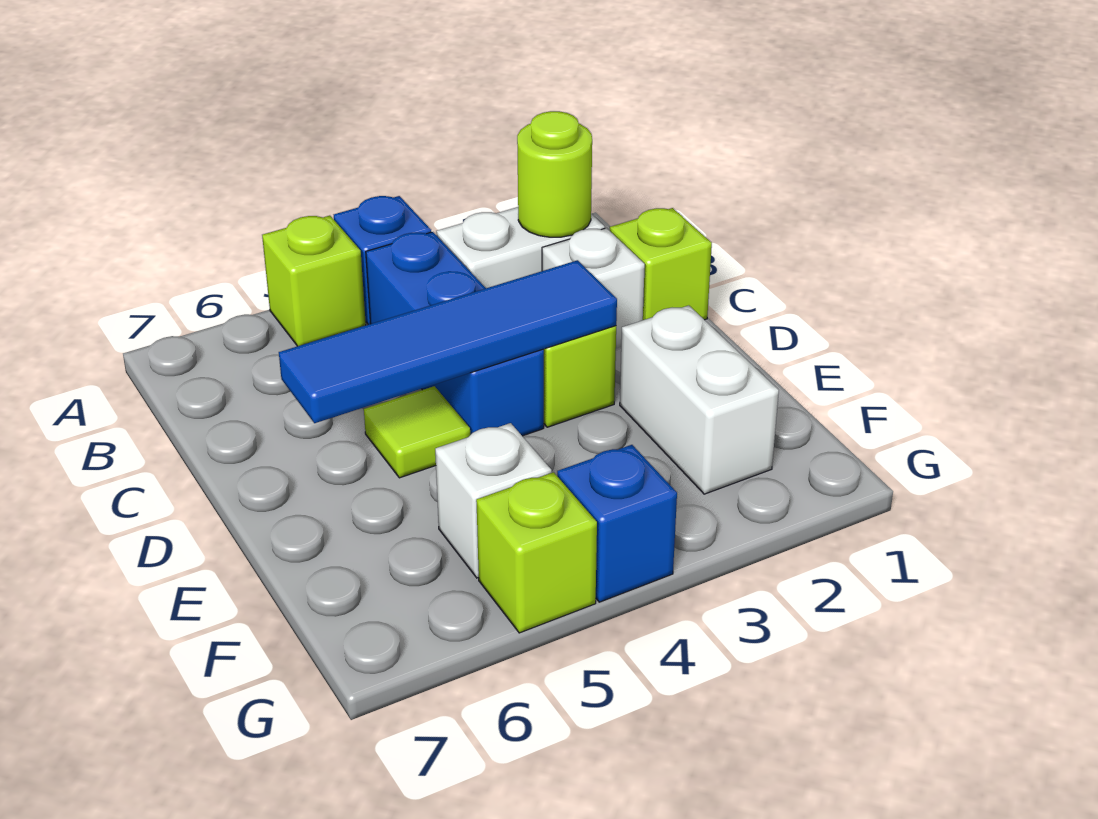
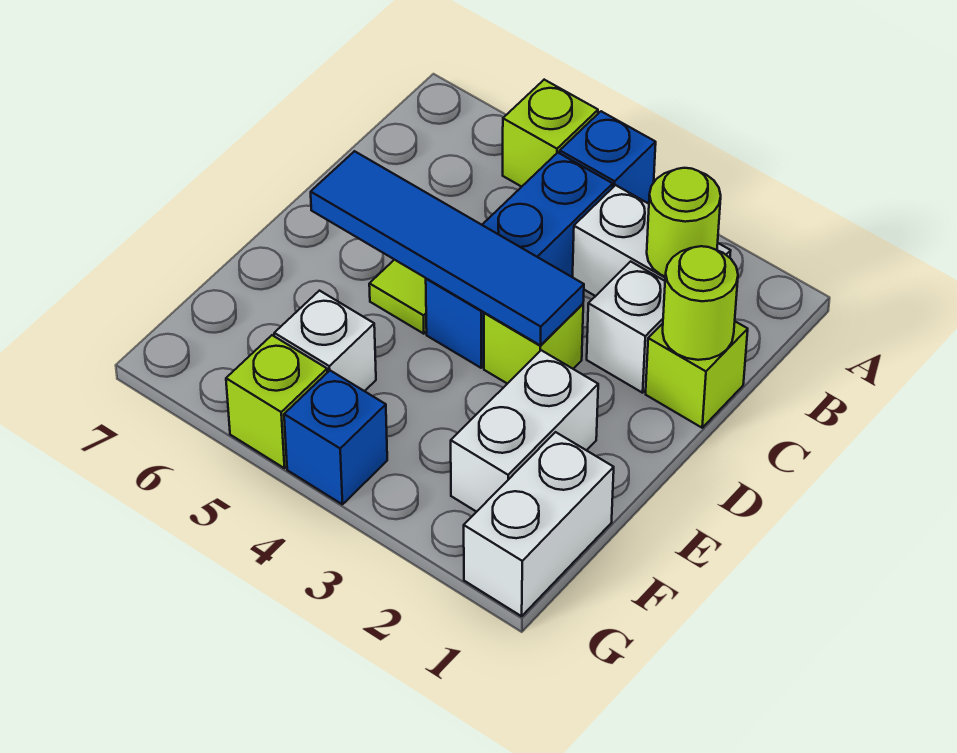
none -> lime round brick C1 level 2
none -> white brick F1:G1 level 1

